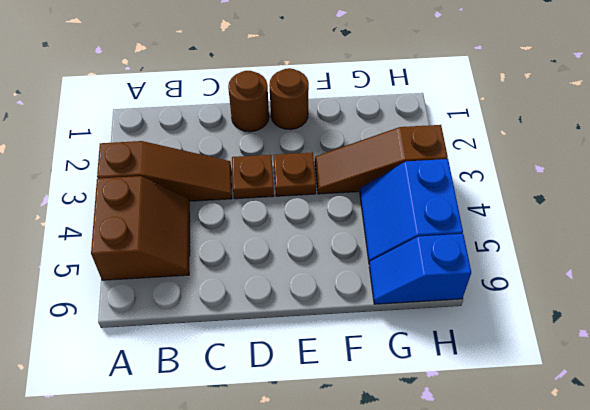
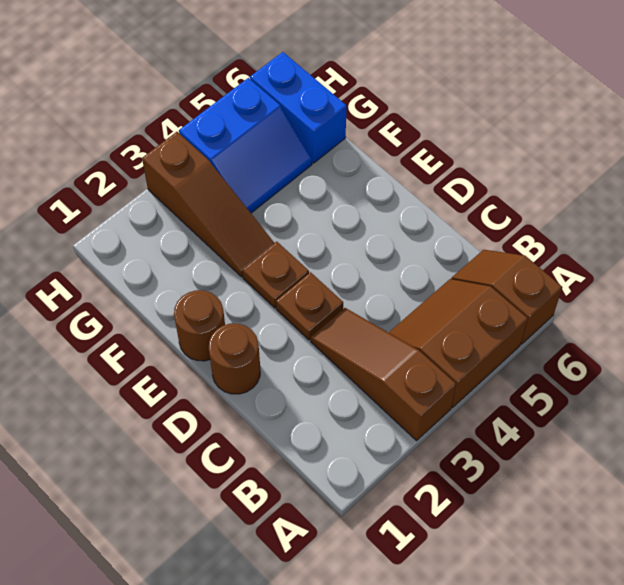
none -> brown slope A6:B6 level 1 top A
blue slope G6:H6 level 1 top H -> blue brick G6:H6 level 1

